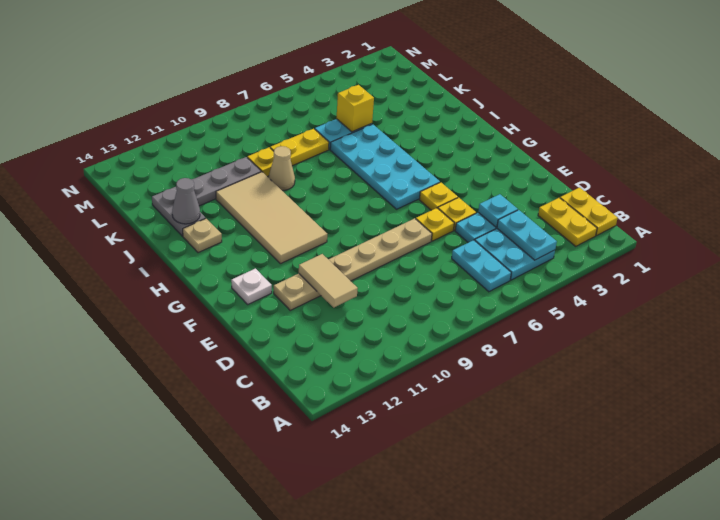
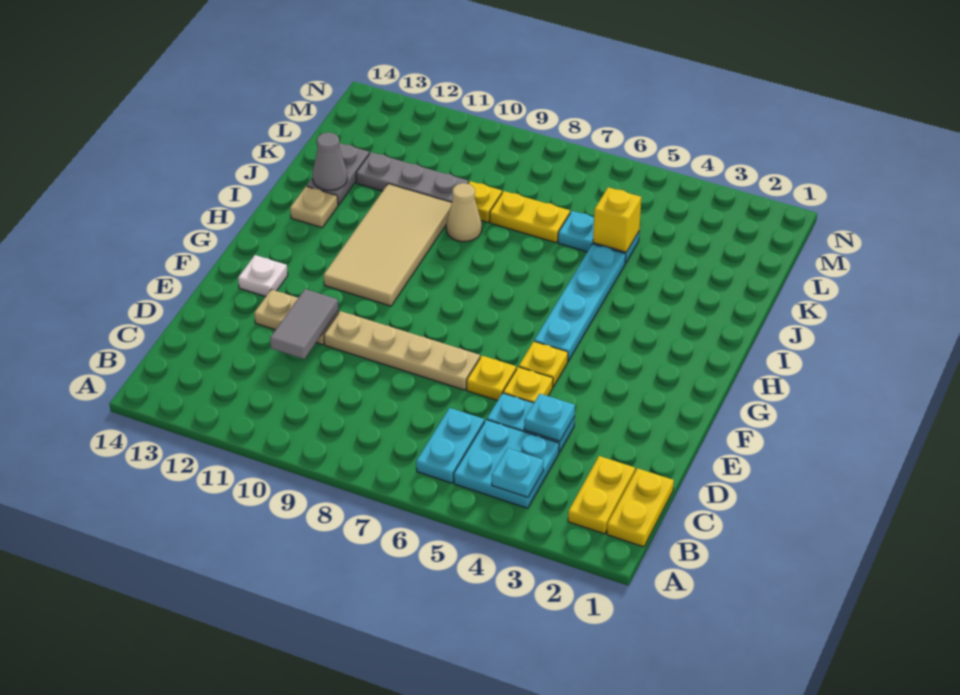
cyan plate B4:C4 level 2 -> cyan plate B4 level 2
tan tile D11:E11 level 2 -> grey tile D11:E11 level 2
cyan plate G5:J6 level 1 -> cyan plate G5:J5 level 1

